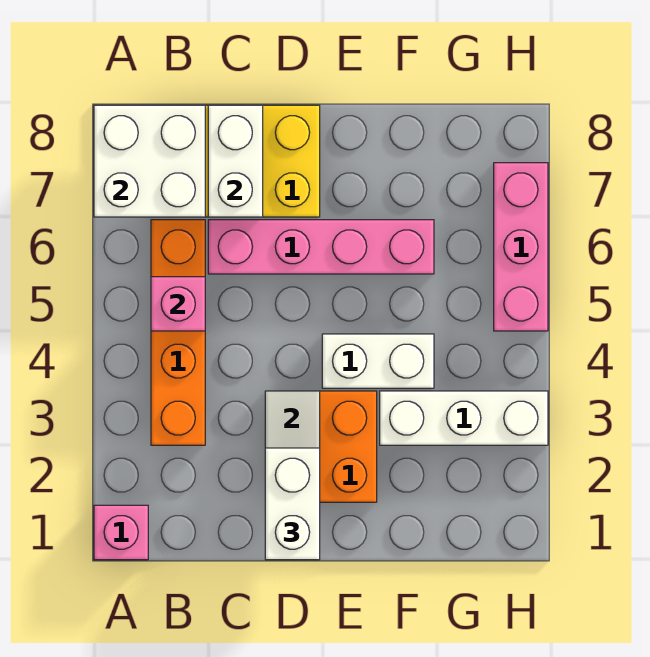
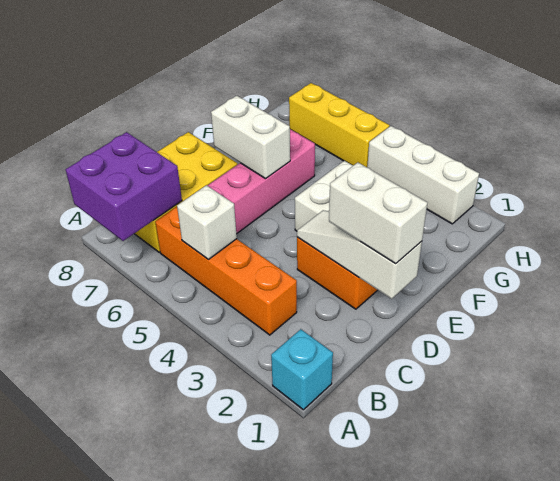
pink brick A1 level 1 -> cyan brick A1 level 1
white brick A7:B8 level 2 -> purple brick A7:B8 level 2
pink brick B5 level 2 -> white brick B5 level 2
white brick C7:C8 level 2 -> white brick E6:E7 level 2
white brick F3:H3 level 1 -> white brick H2:H4 level 1
pink brick H5:H7 level 1 -> yellow brick H5:H7 level 1

